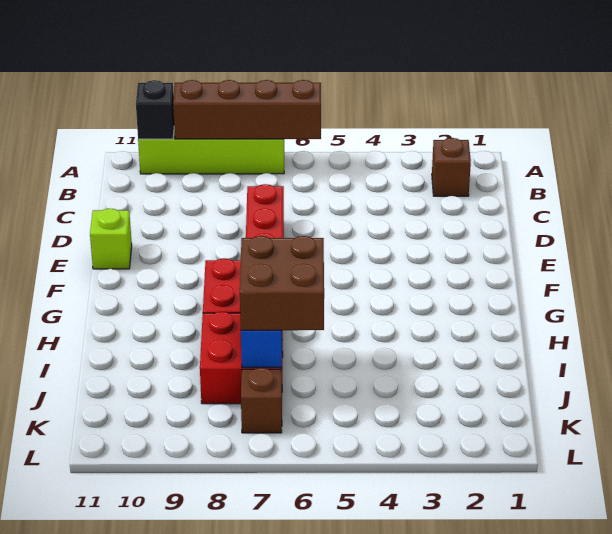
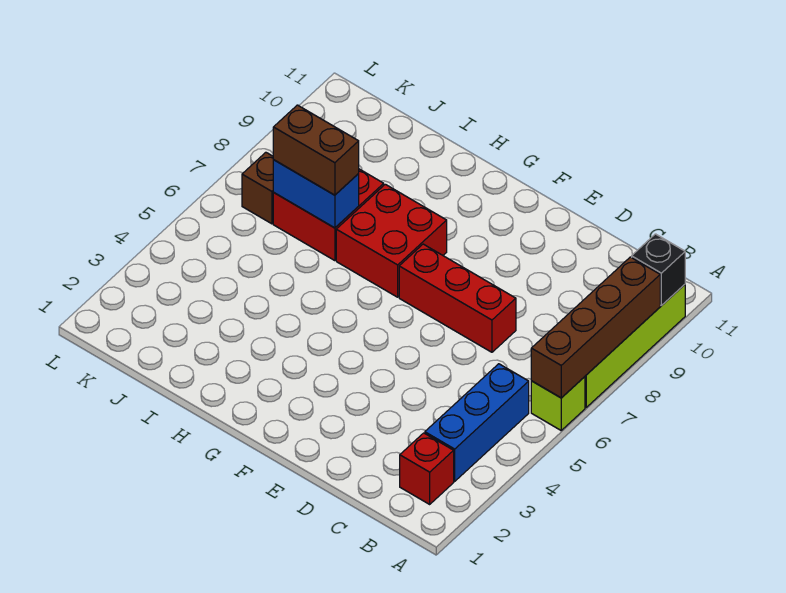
brown brick B2 level 1 -> red brick B2 level 1
none -> blue brick B3:B5 level 1
lime brick E11 level 1 -> lime brick A6 level 1
brown brick I6:J7 level 3 -> brown brick I7:J7 level 3

